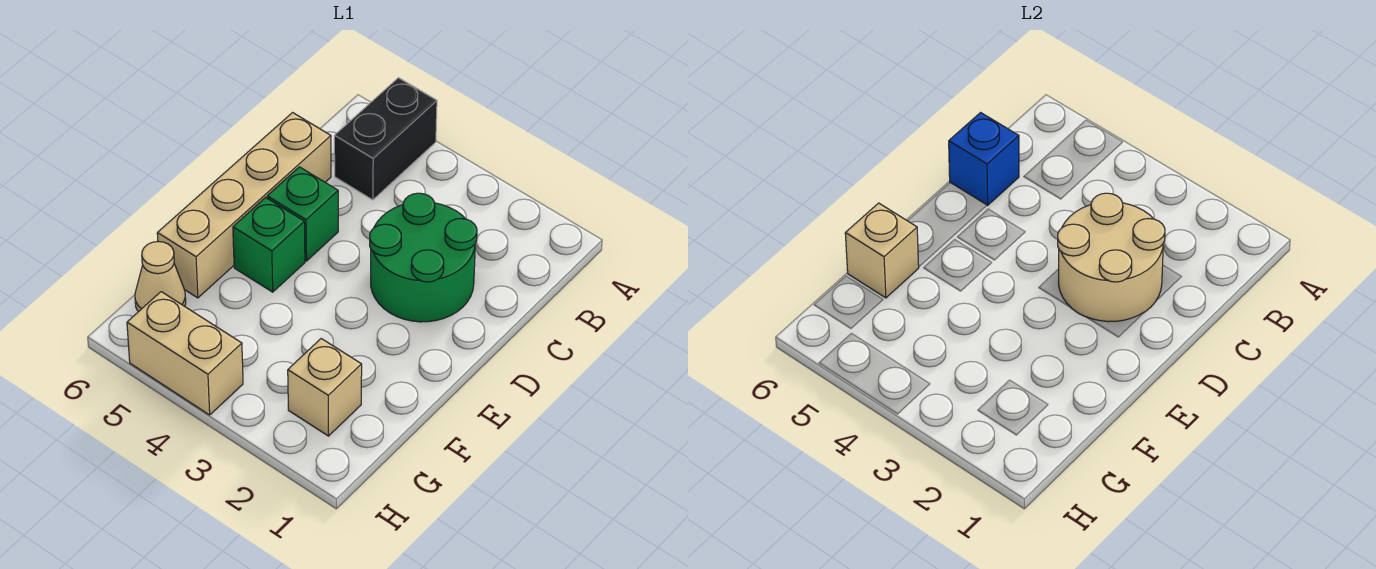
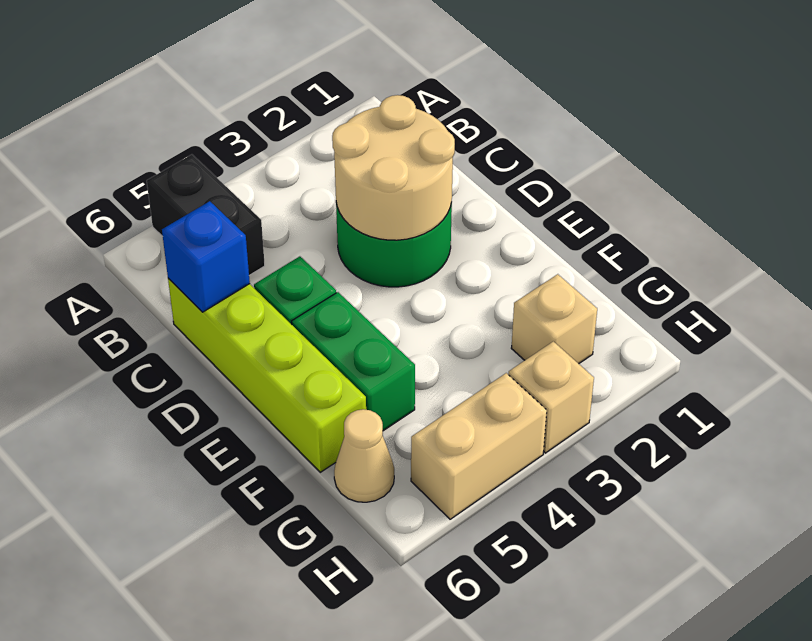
tan brick C6:F6 level 1 -> lime brick C6:F6 level 1
green brick E5 level 1 -> green brick E5:F5 level 1
tan brick F6 level 2 -> tan brick H3 level 1

